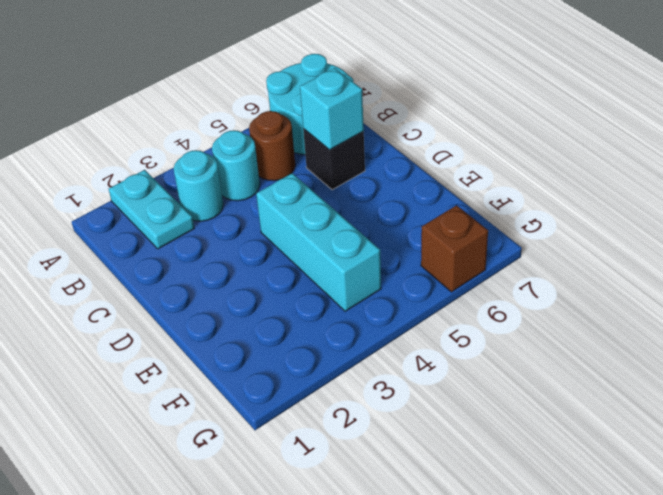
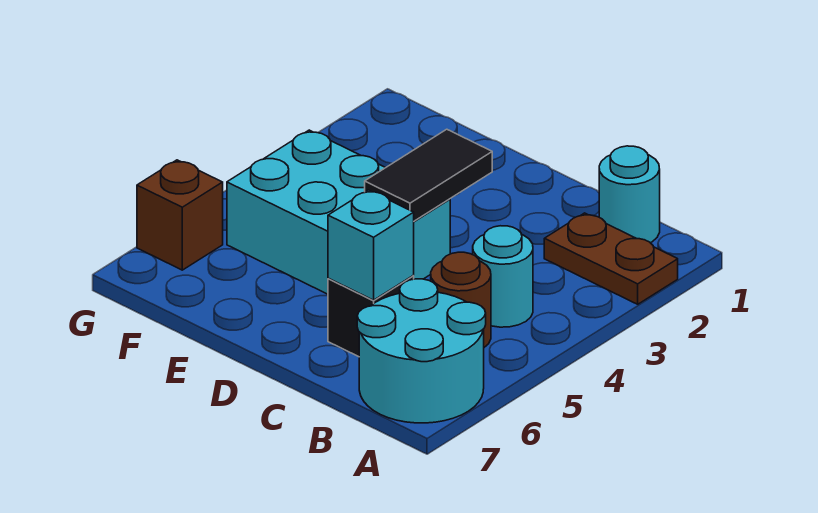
cyan plate A2:B2 level 1 -> brown plate A2:B2 level 1
cyan round brick B3 level 1 -> cyan round brick B1 level 1
none -> black tile D3:D4 level 2
cyan brick D4:F4 level 1 -> cyan brick D4:F5 level 1

